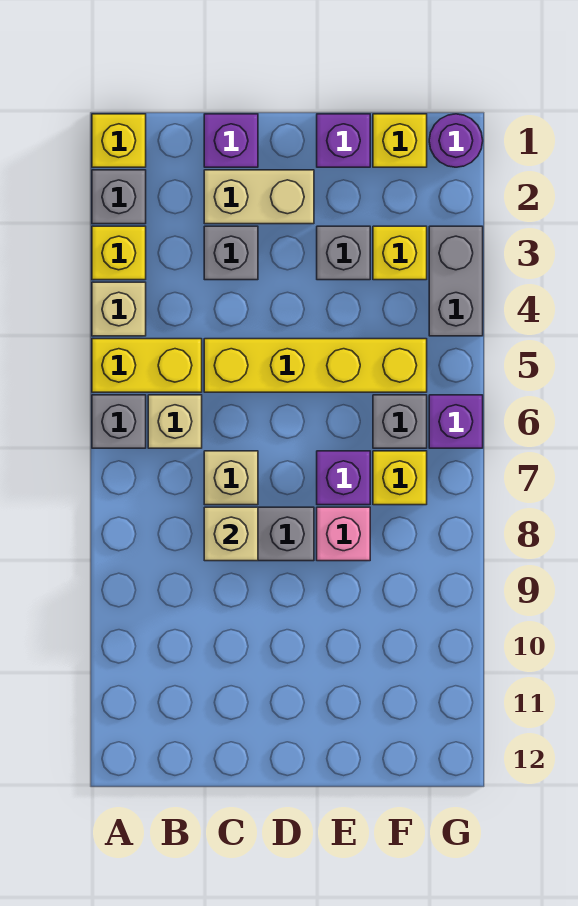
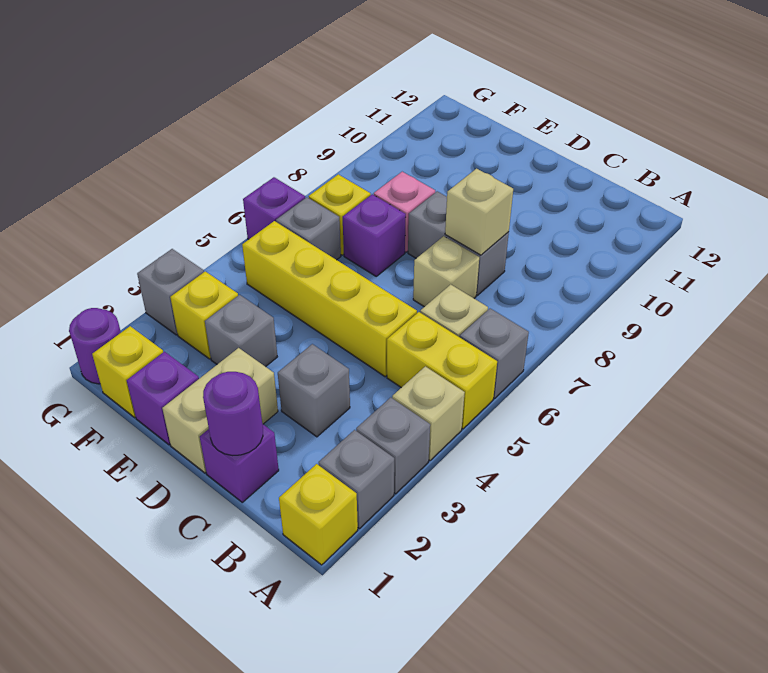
yellow brick A3 level 1 -> grey brick A3 level 1
none -> purple round brick C1 level 2
tan brick C2:D2 level 1 -> tan brick D1:D2 level 1
grey brick G3:G4 level 1 -> grey brick G3 level 1

